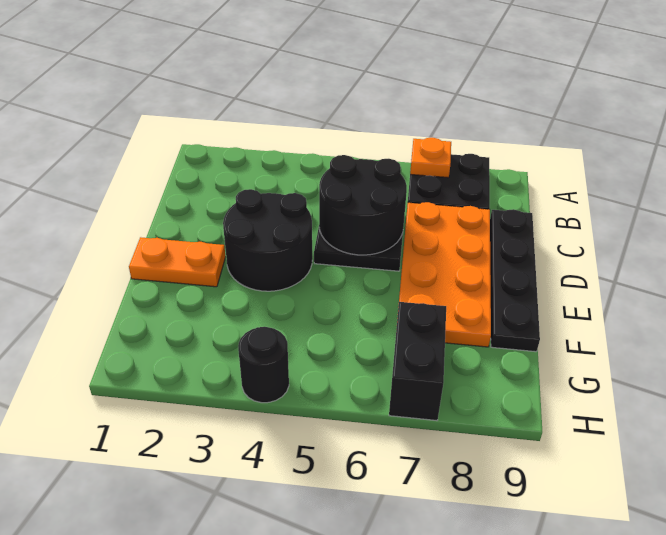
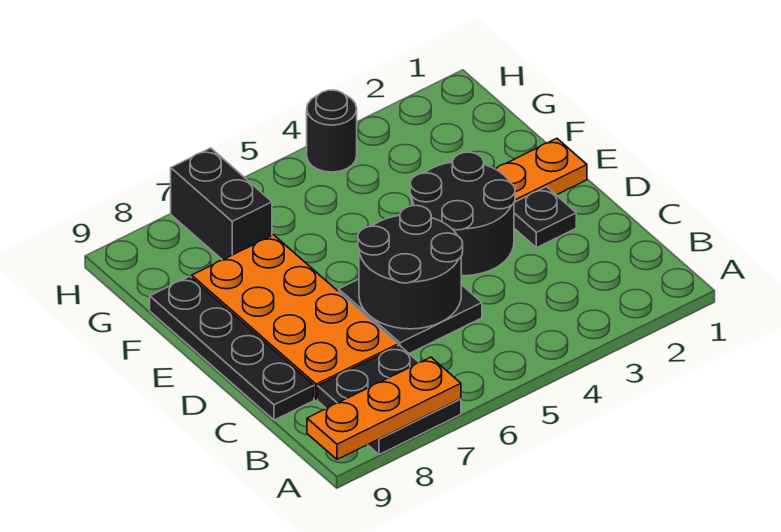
orange plate A7 level 2 -> orange plate A7:A9 level 2
none -> black plate D2 level 1

